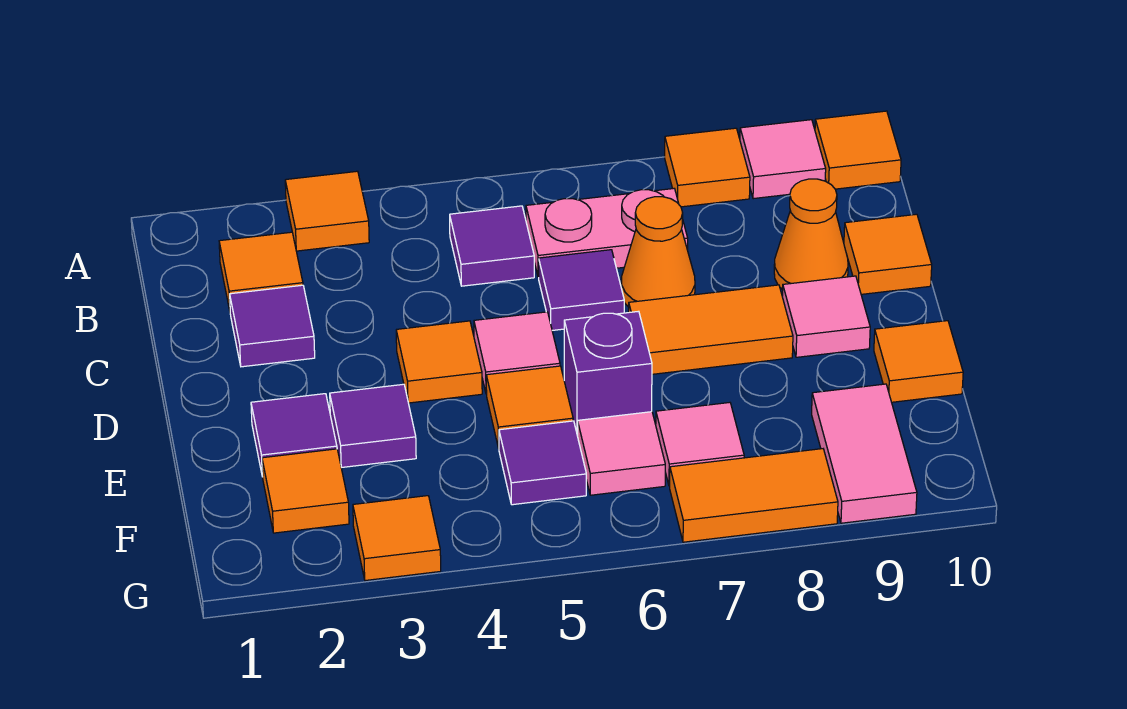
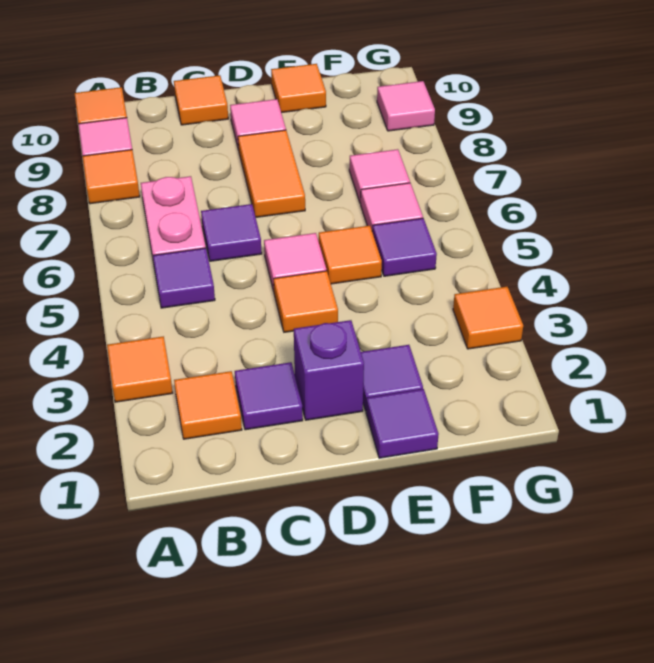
orange cone C7 level 1 -> none
orange cone C9 level 1 -> none
purple tile E3 level 1 -> purple tile E1 level 1
purple brick E6 level 1 -> purple brick D2 level 1
orange tile F2 level 1 -> none
pink tile F9:G9 level 1 -> pink tile G9 level 1
orange tile G7:G8 level 1 -> none

